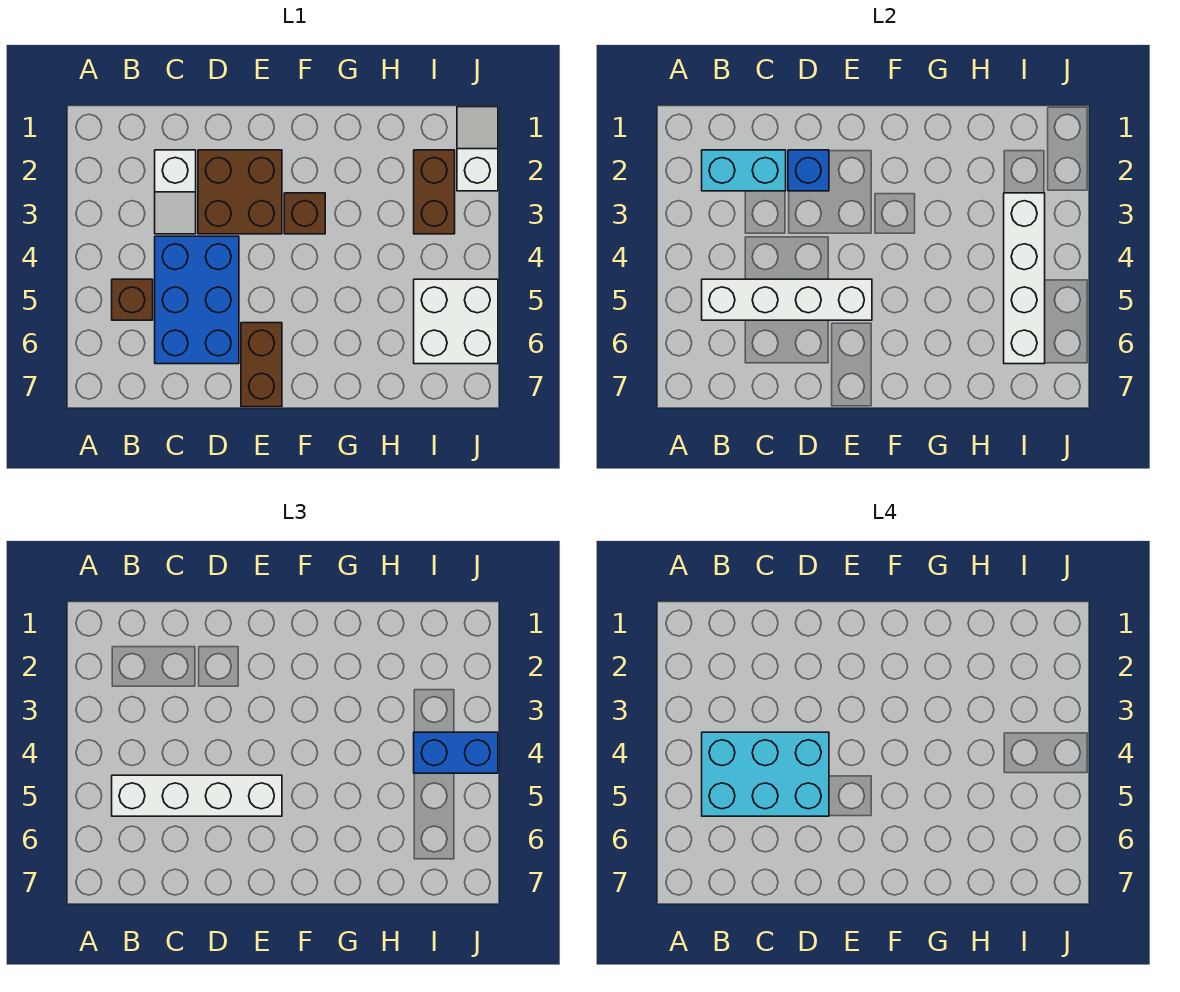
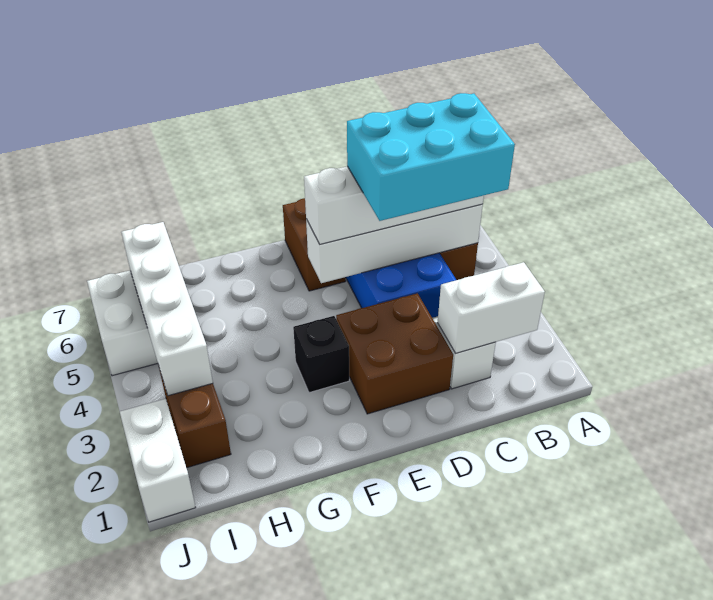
cyan brick B2:C2 level 2 -> white brick B2:C2 level 2
blue brick D2 level 2 -> none
brown brick F3 level 1 -> black brick F3 level 1
blue brick I4:J4 level 3 -> none
white slope J1:J2 level 1 top 2 -> white brick J1:J2 level 1

